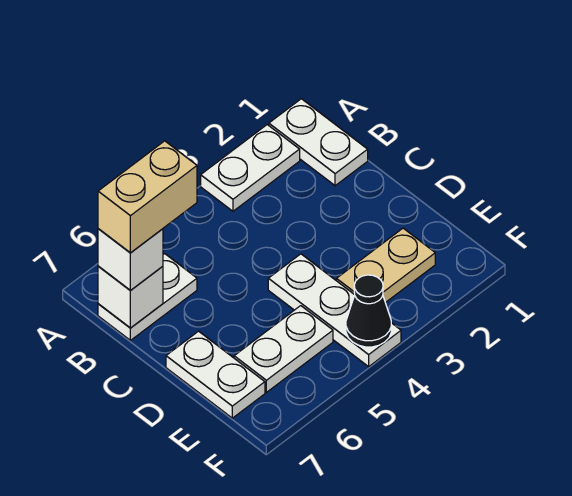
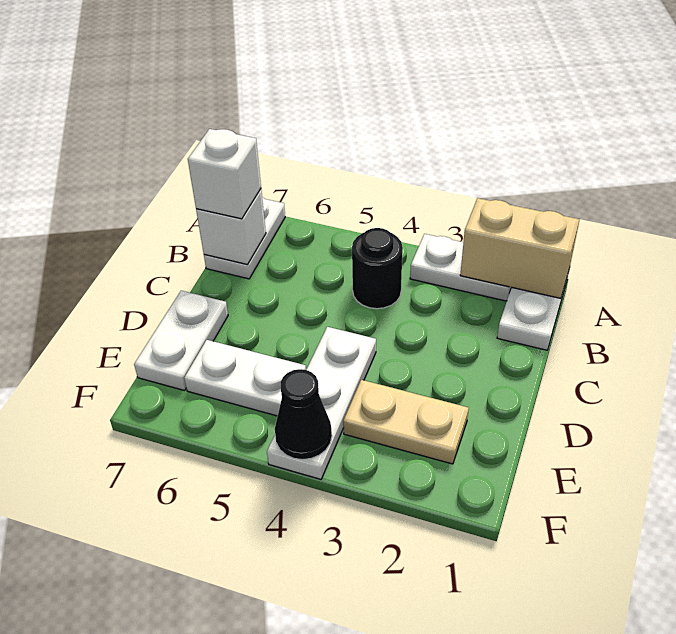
none -> black round brick B4 level 1
white plate B6:B7 level 1 -> white plate A7:B7 level 1
tan brick B6:B7 level 4 -> tan brick A1:A2 level 2

